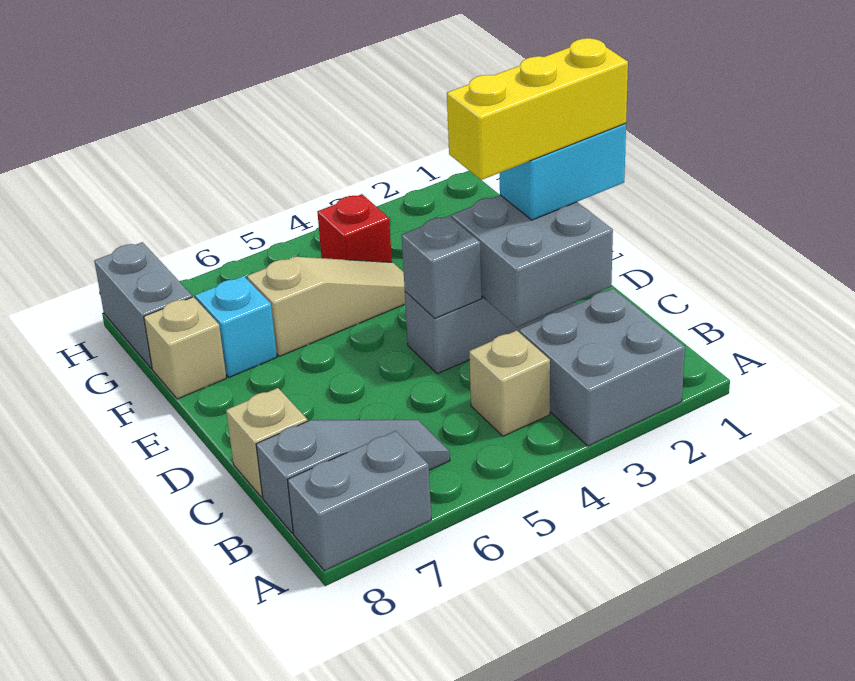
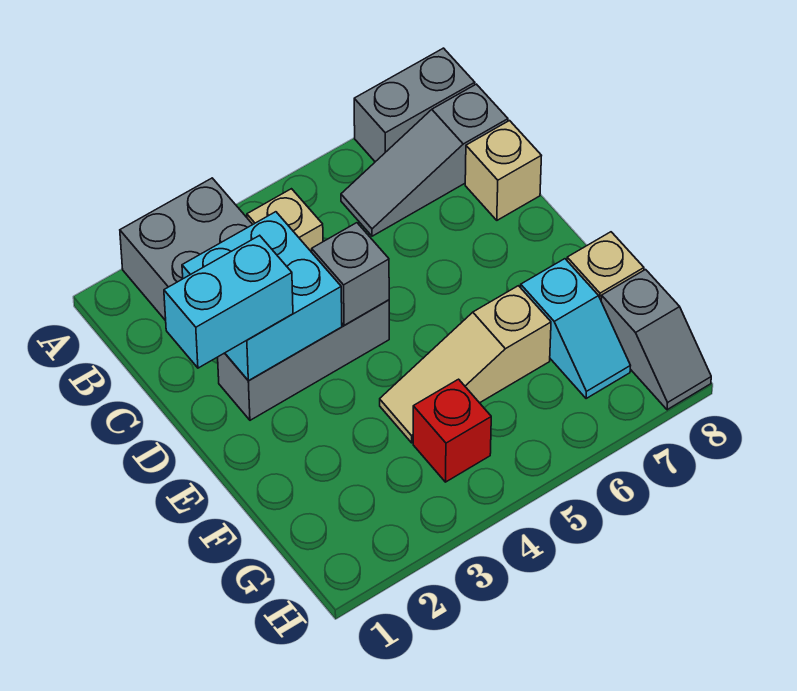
grey brick C2:D3 level 2 -> cyan brick C2:D3 level 2
yellow brick D1:D3 level 4 -> none
grey brick G8:H8 level 1 -> grey slope G8:H8 level 1 top G

